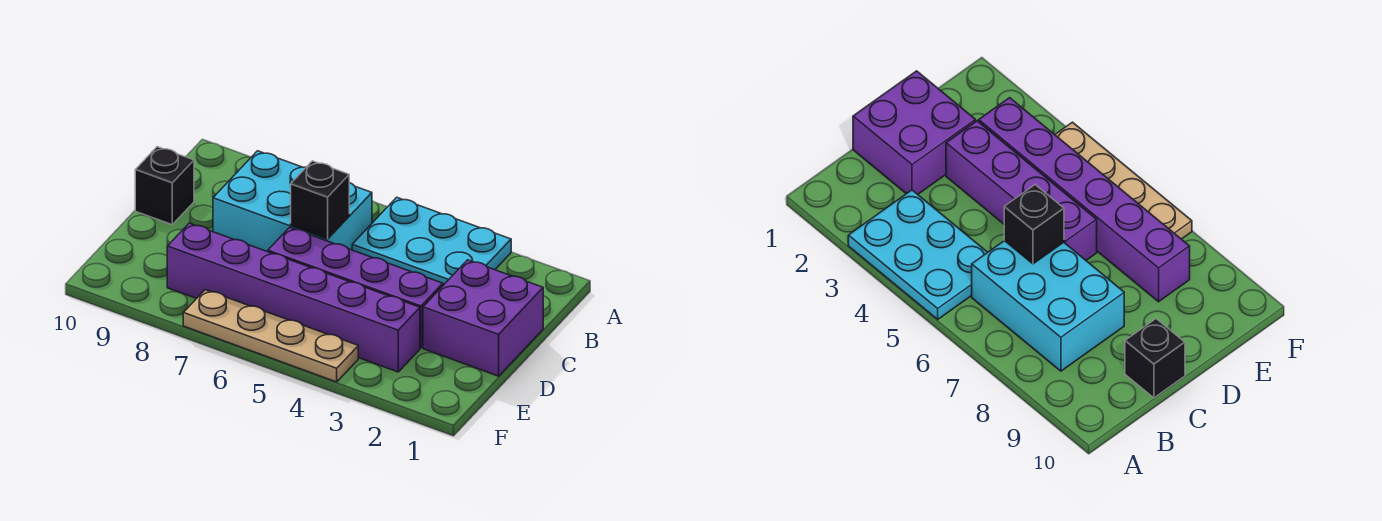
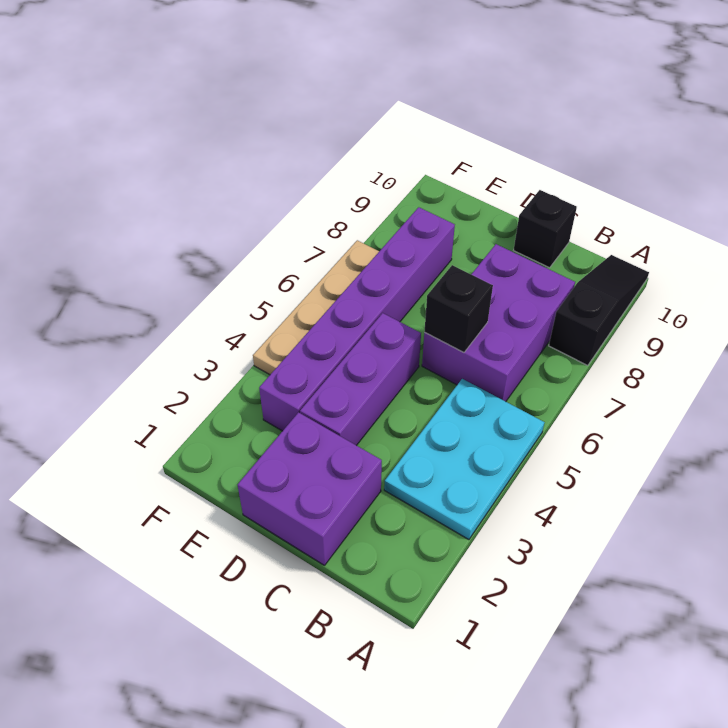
none -> black slope A8:A10 level 1 top 8
cyan brick B6:C8 level 1 -> purple brick B6:C8 level 1
purple brick D3:D6 level 1 -> purple brick D3:D5 level 1

